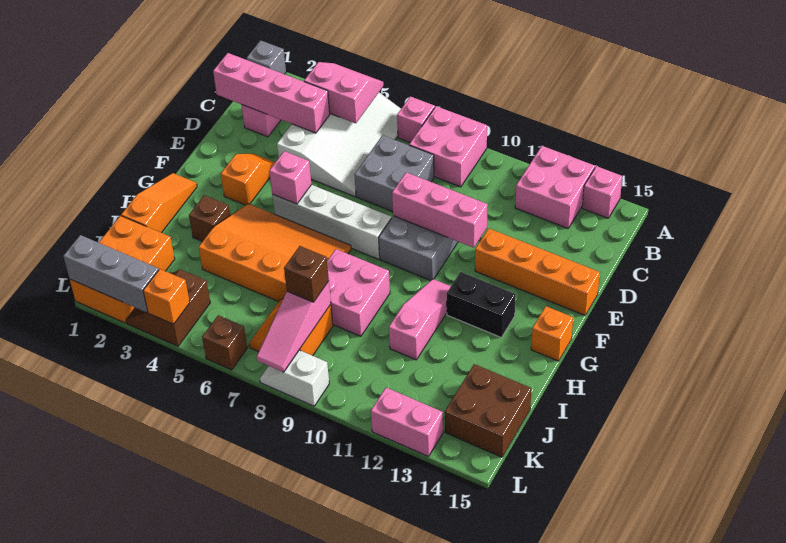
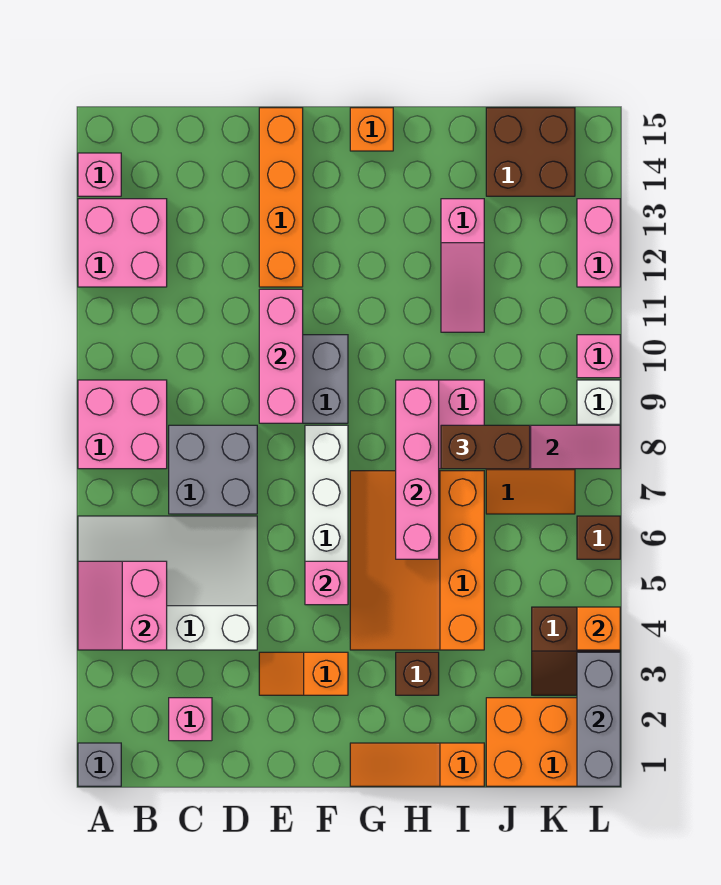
pink brick A7 level 1 -> pink brick L10 level 1
pink brick C1:C4 level 2 -> pink brick H6:H9 level 2
pink slope G11:I11 level 1 top I -> pink slope I11:I13 level 1 top 13
black brick G12:G13 level 1 -> none
brown brick J8 level 3 -> brown brick I8:J8 level 3

